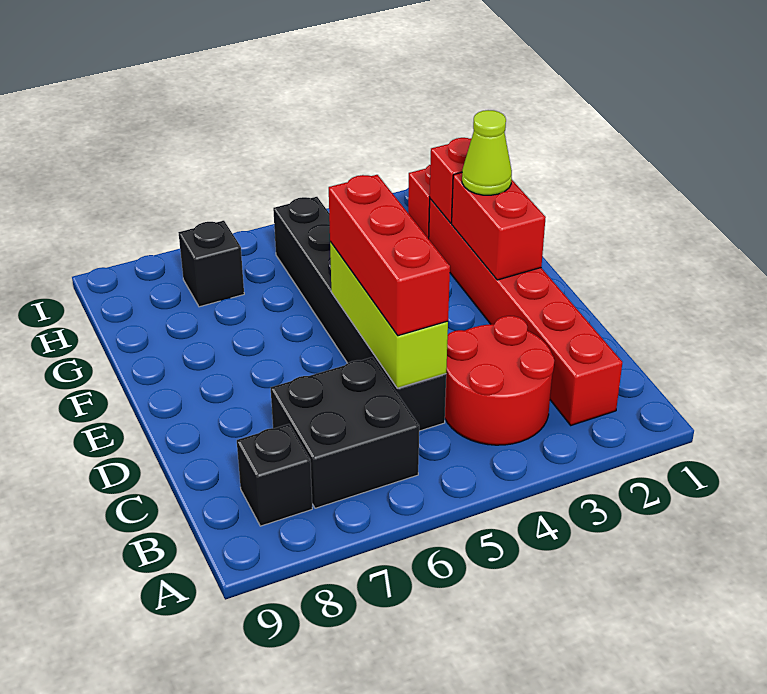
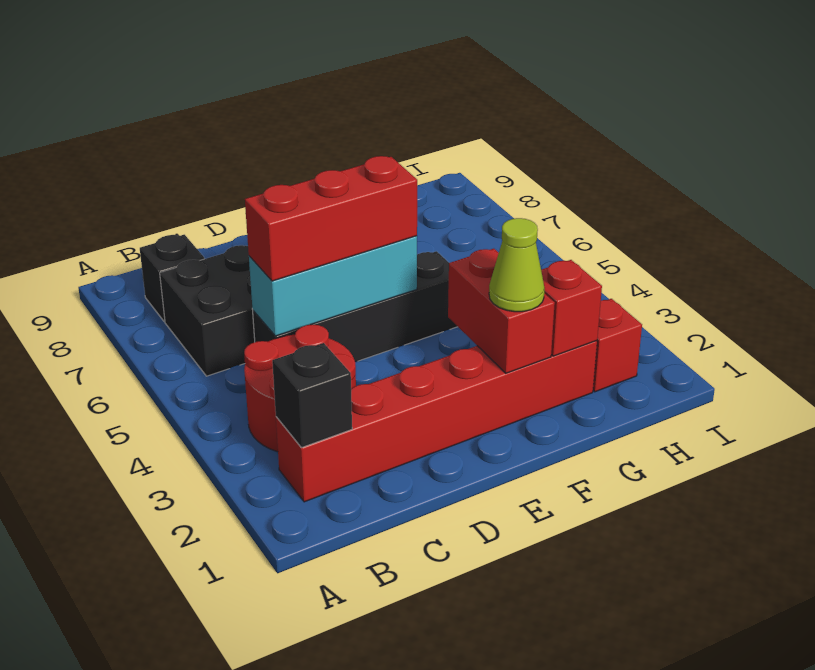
black brick C5:H5 level 1 -> black brick C5:F5 level 1
lime brick C5:E5 level 2 -> cyan brick C5:E5 level 2
red brick E2:F2 level 2 -> red brick F2:F3 level 2
black brick H7 level 1 -> black brick B2 level 2

